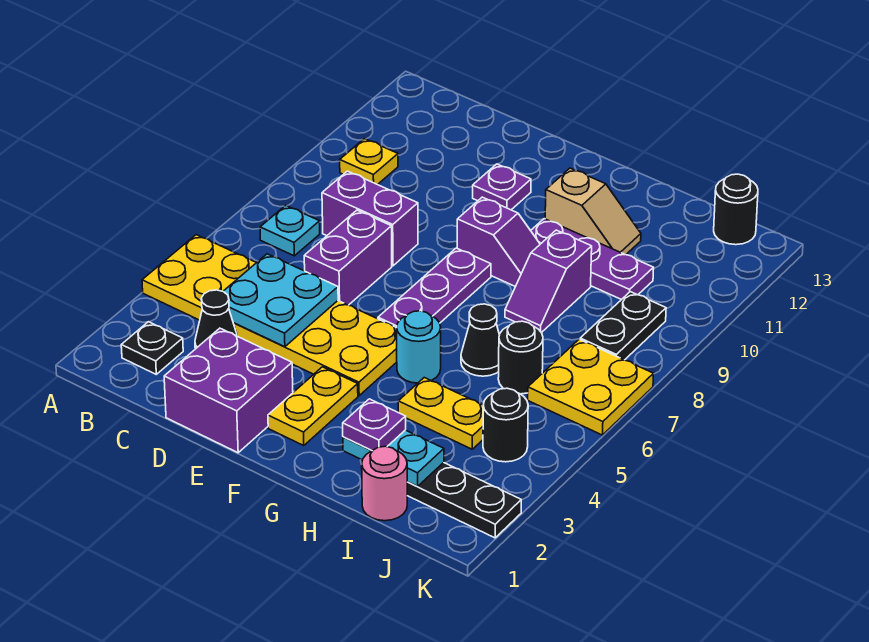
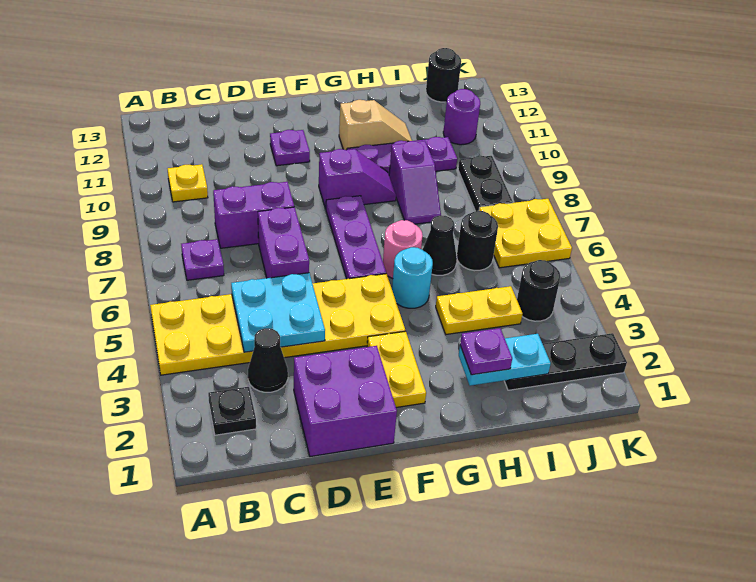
cyan plate B7 level 1 -> purple plate B7 level 1
pink round brick I1 level 1 -> pink round brick G6 level 1
none -> purple round brick J11 level 1

